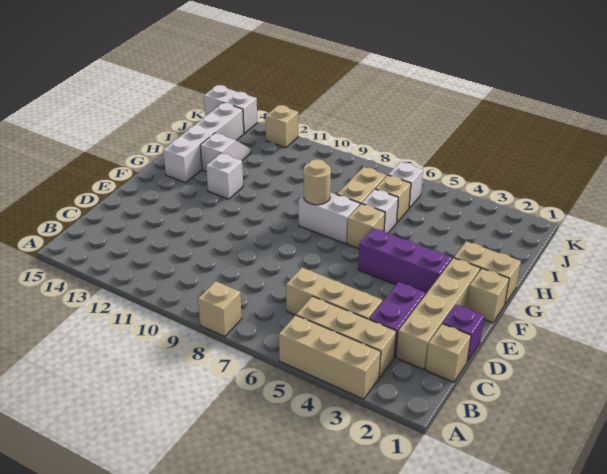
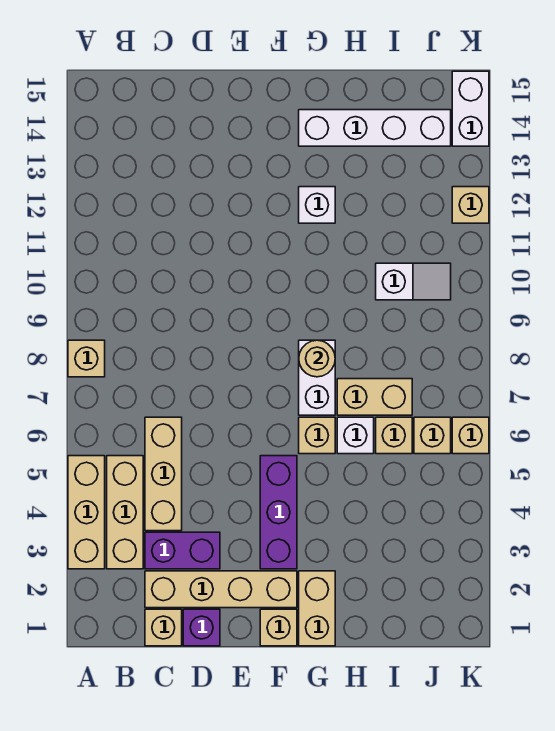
white slope H13:I13 level 1 top H -> white slope I10:J10 level 1 top I
white brick J6 level 1 -> tan brick J6 level 1
none -> tan brick K6 level 1

